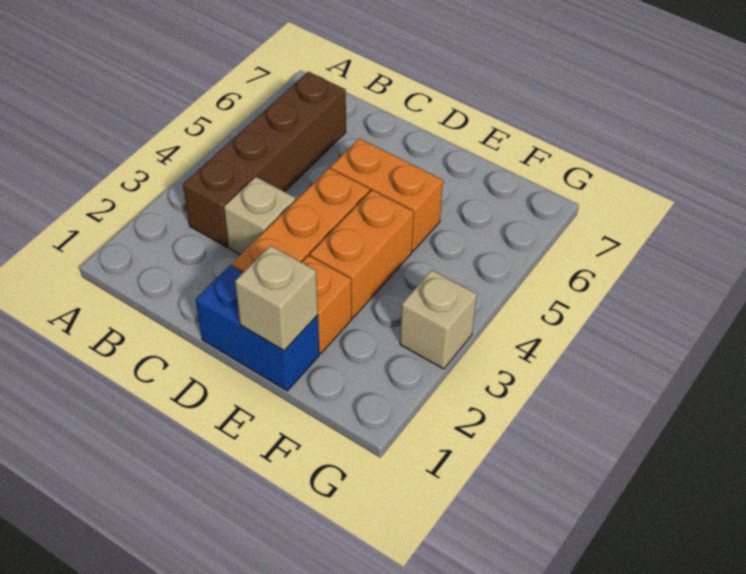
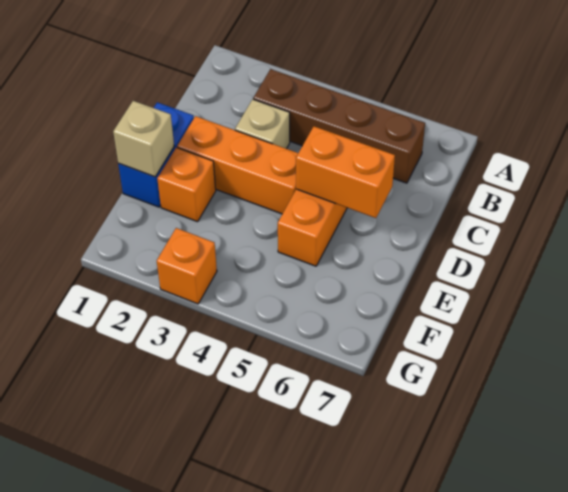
orange brick E3:E4 level 1 -> orange brick D5:D6 level 2
tan brick G3 level 1 -> orange brick G3 level 1

